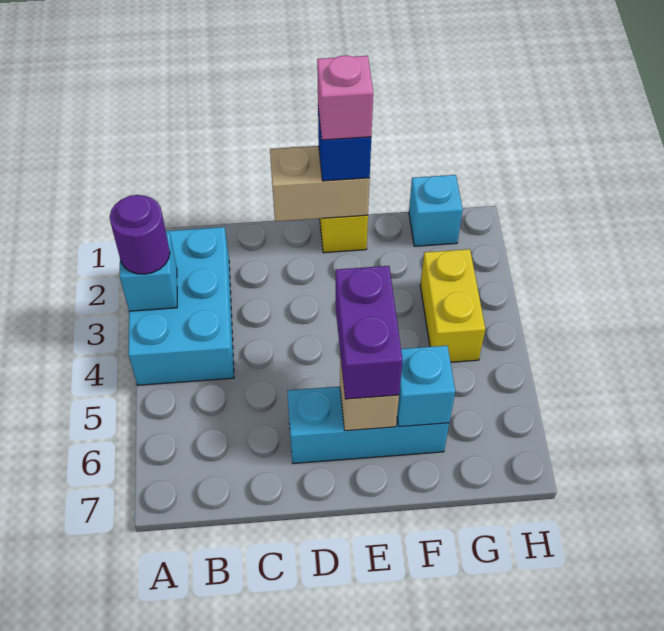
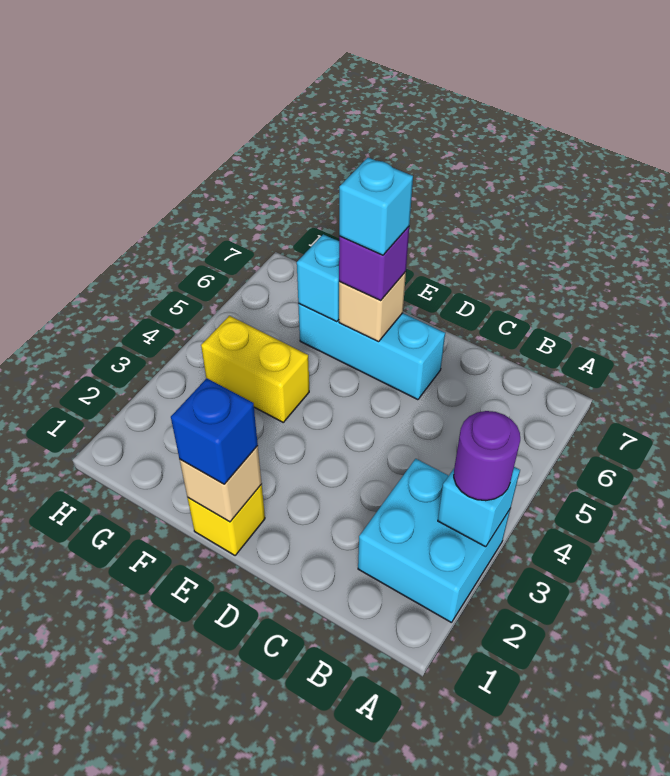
cyan brick A2:B4 level 1 -> cyan brick A2:B3 level 1
tan brick D1:E1 level 2 -> tan brick E1 level 2
pink brick E1 level 4 -> none
purple brick E5:E6 level 3 -> purple brick E6 level 3
cyan brick G1 level 1 -> cyan brick E6 level 4
yellow brick G3:G4 level 1 -> yellow brick F4:G4 level 1

